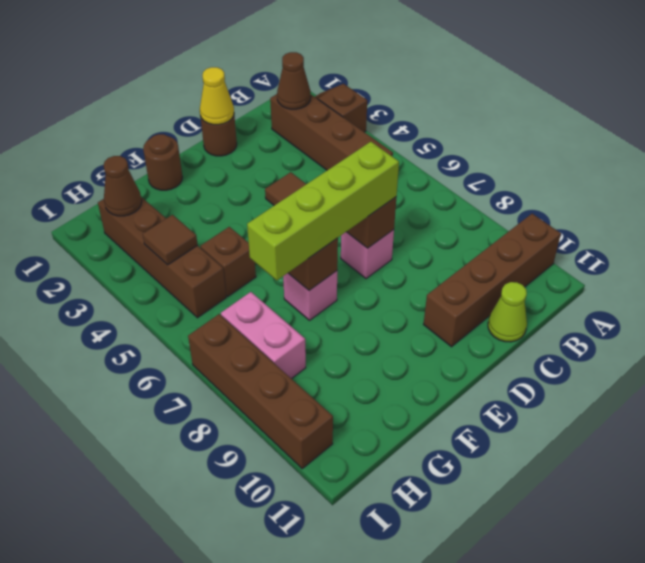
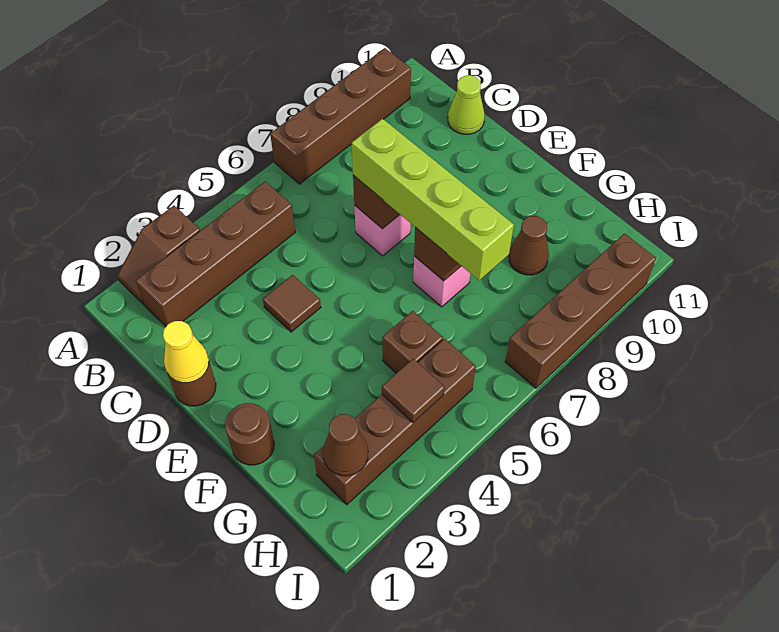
brown brick A10:D10 level 1 -> brown brick A7:A10 level 1
brown cone B2 level 2 -> brown cone G9 level 1
pink brick H7:H8 level 1 -> none

